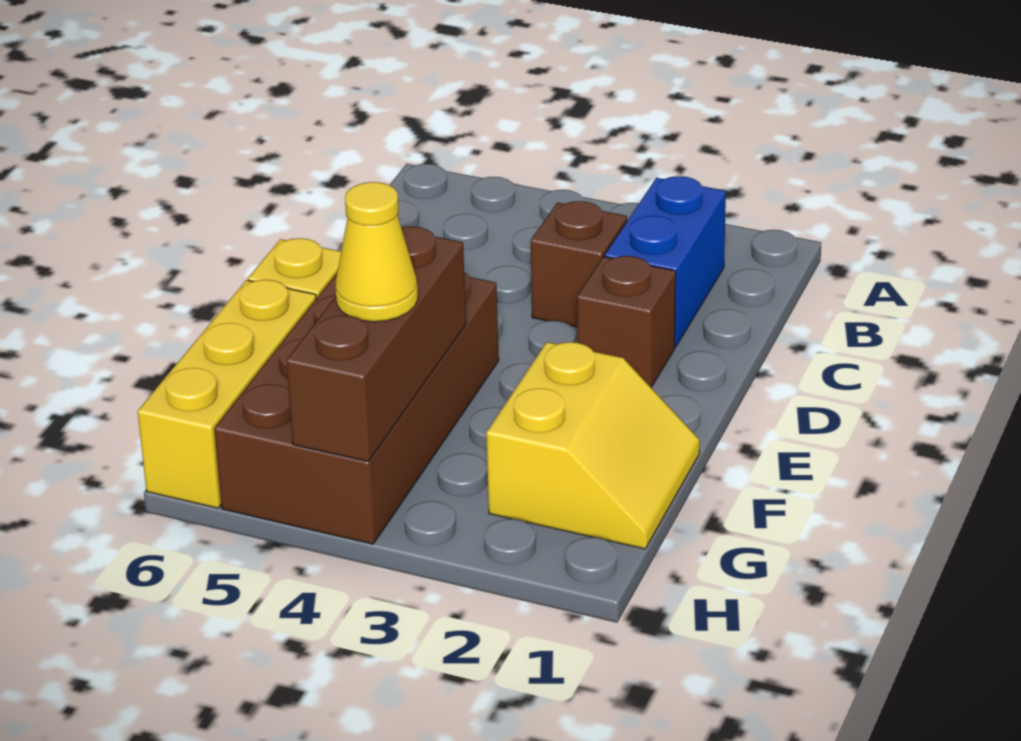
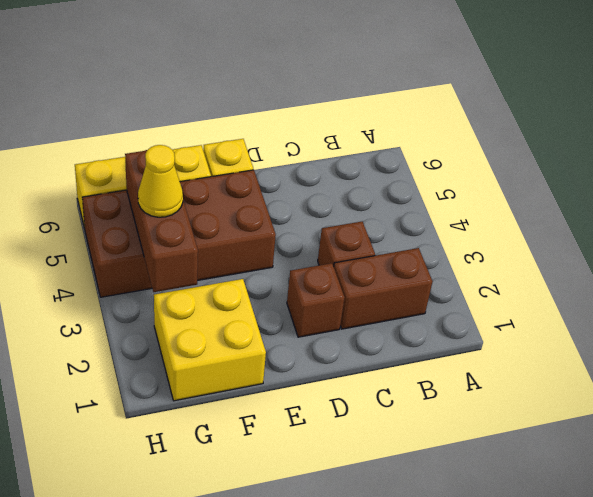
blue brick B2:C2 level 1 -> brown brick B2:C2 level 1
yellow slope F1:G2 level 1 top 2 -> yellow brick F1:G2 level 1
brown brick F4:H4 level 2 -> brown brick G3:G5 level 2

